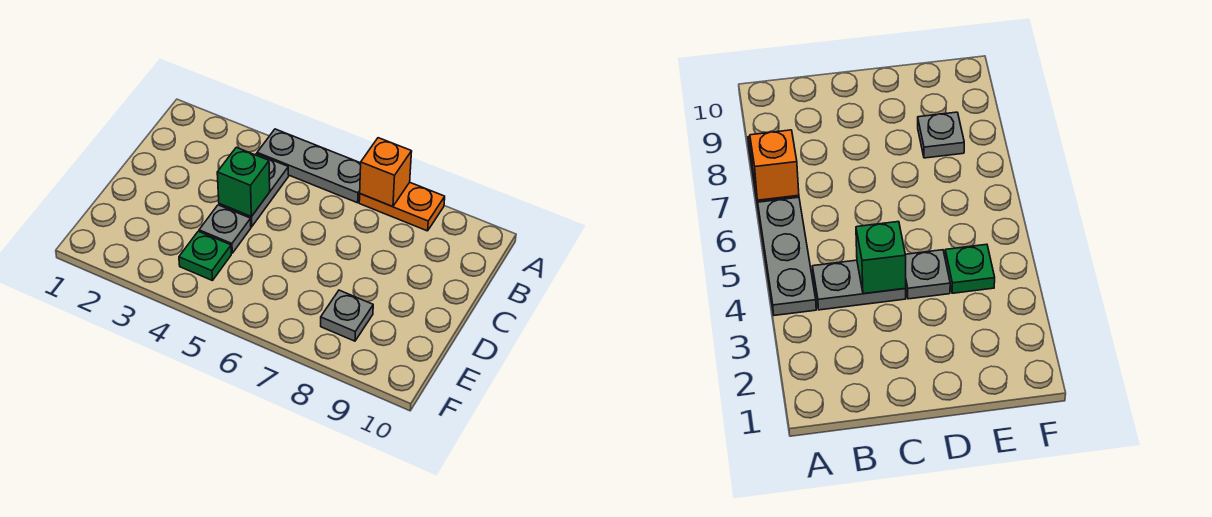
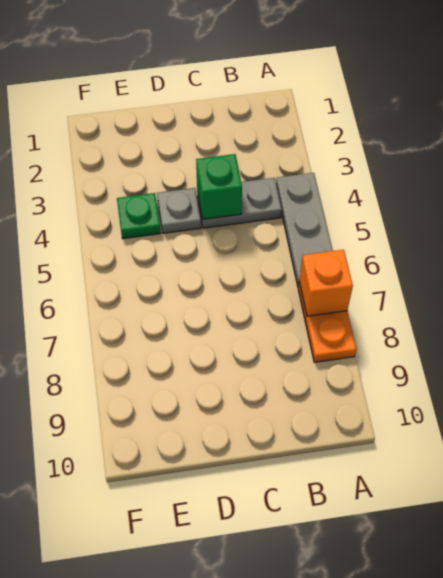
grey plate E8 level 1 -> none

